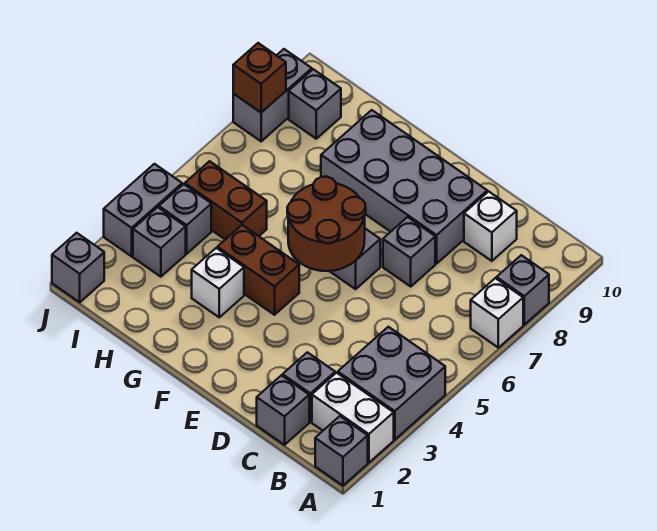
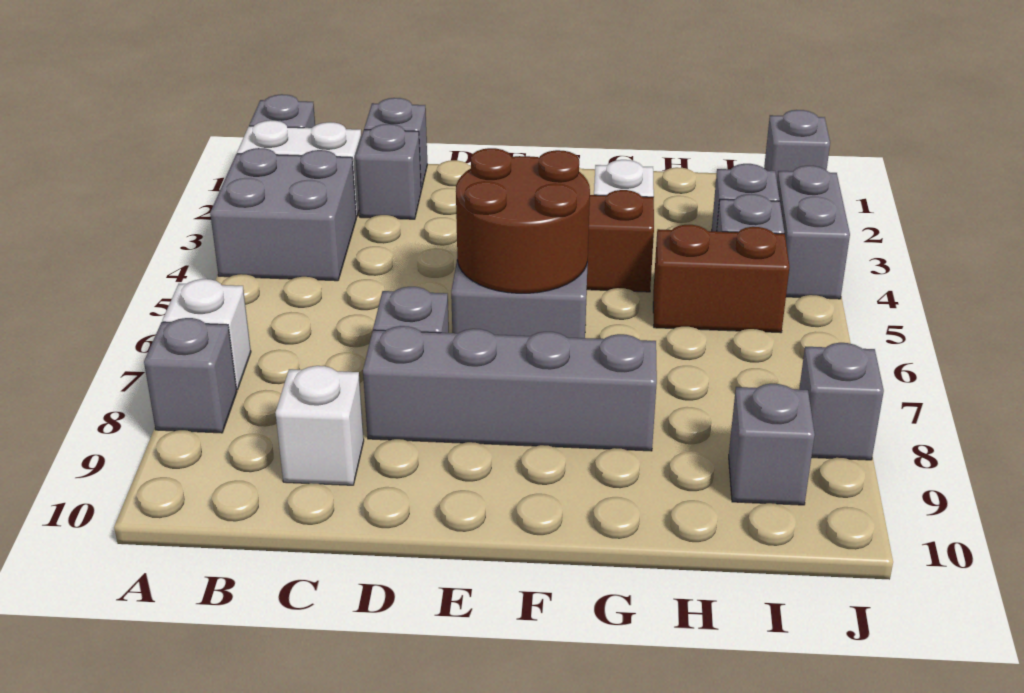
grey brick D8:G9 level 1 -> grey brick D8:G8 level 1
grey brick J8:J9 level 1 -> grey brick J8 level 1
brown brick J8 level 2 -> none

